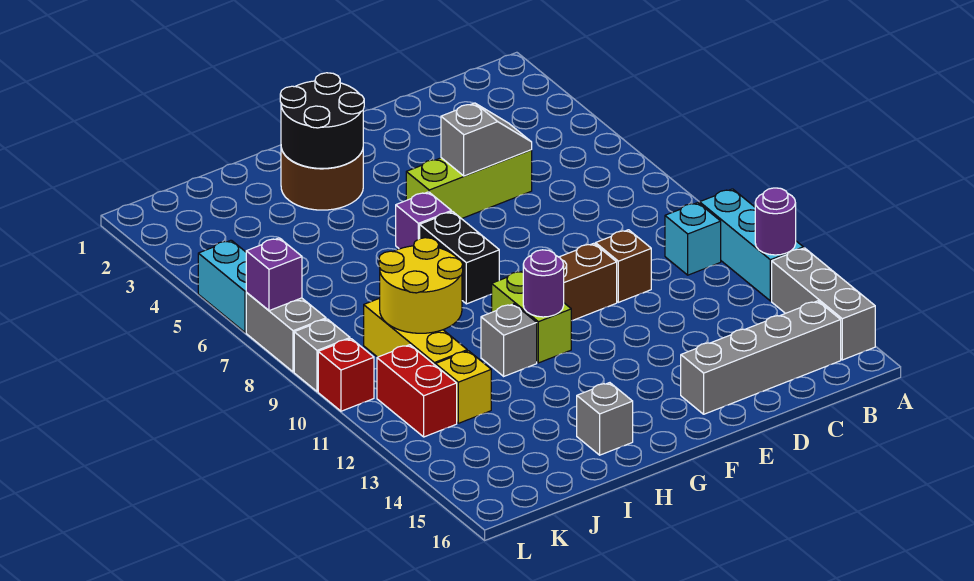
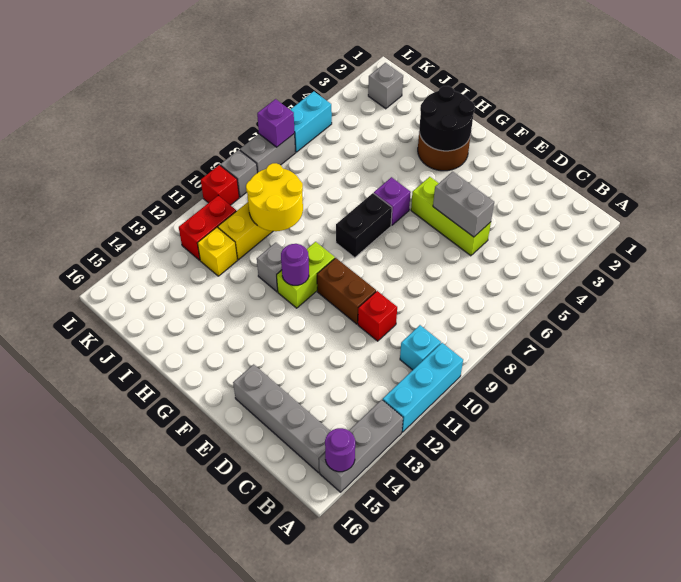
purple round brick A12 level 2 -> purple round brick A15 level 2
grey slope D5:E5 level 2 top E -> grey brick D5:E5 level 2
brown brick D10 level 1 -> red brick D10 level 1
grey brick H15 level 1 -> grey brick K2 level 1

